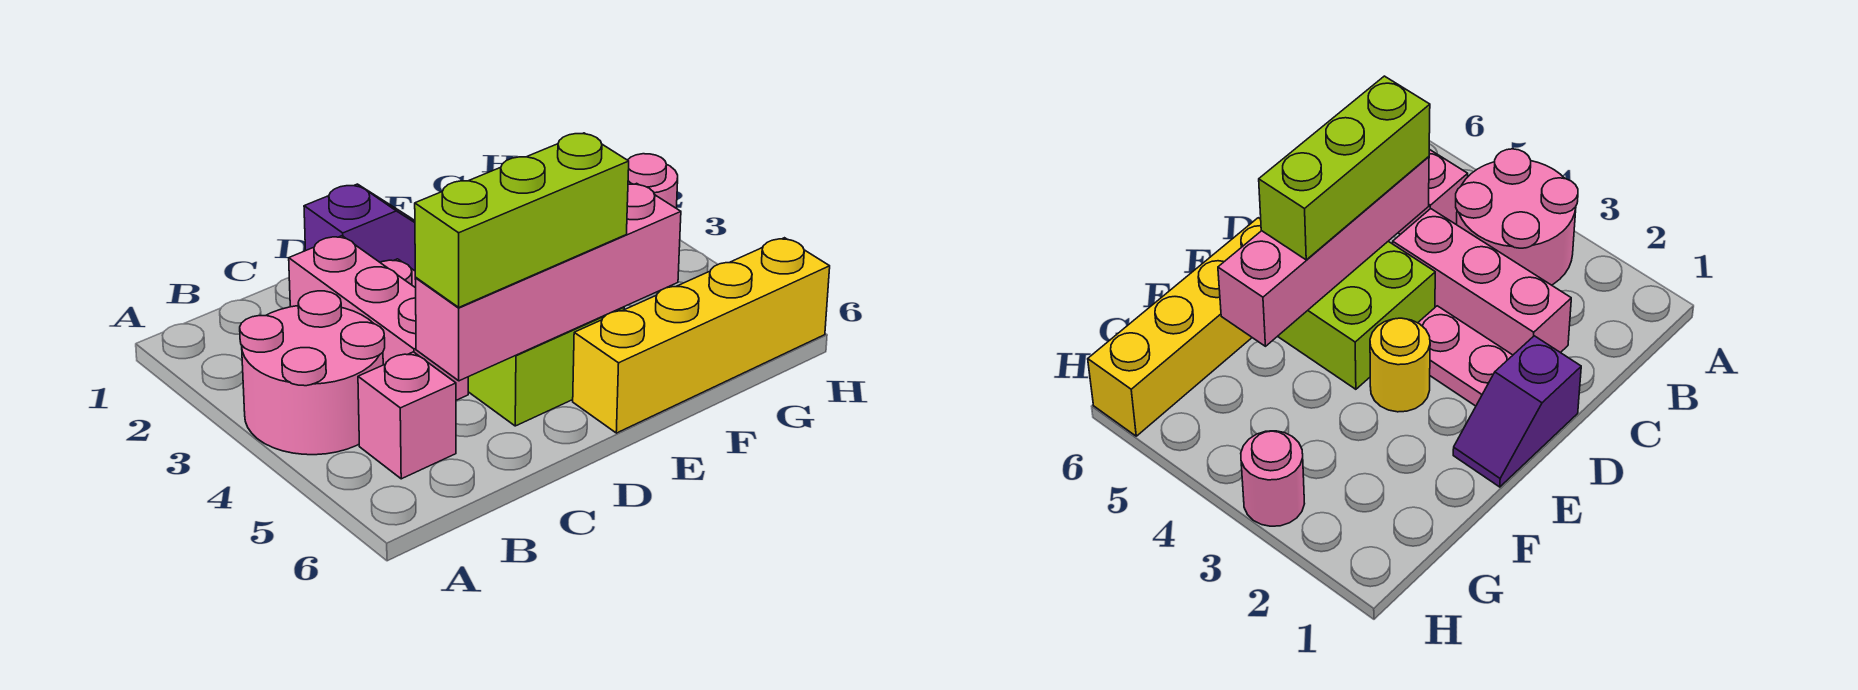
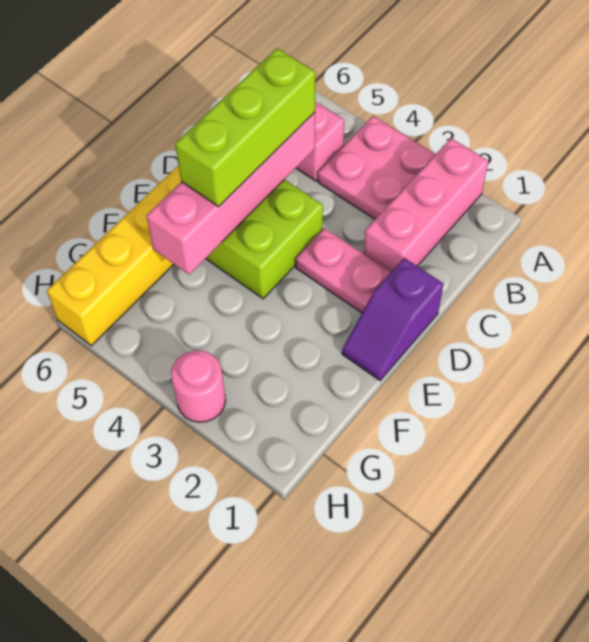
pink round brick A3:B4 level 1 -> pink plate A3:B4 level 1
pink brick C2:C4 level 1 -> pink brick A2:C2 level 1
yellow round brick E3 level 1 -> none

